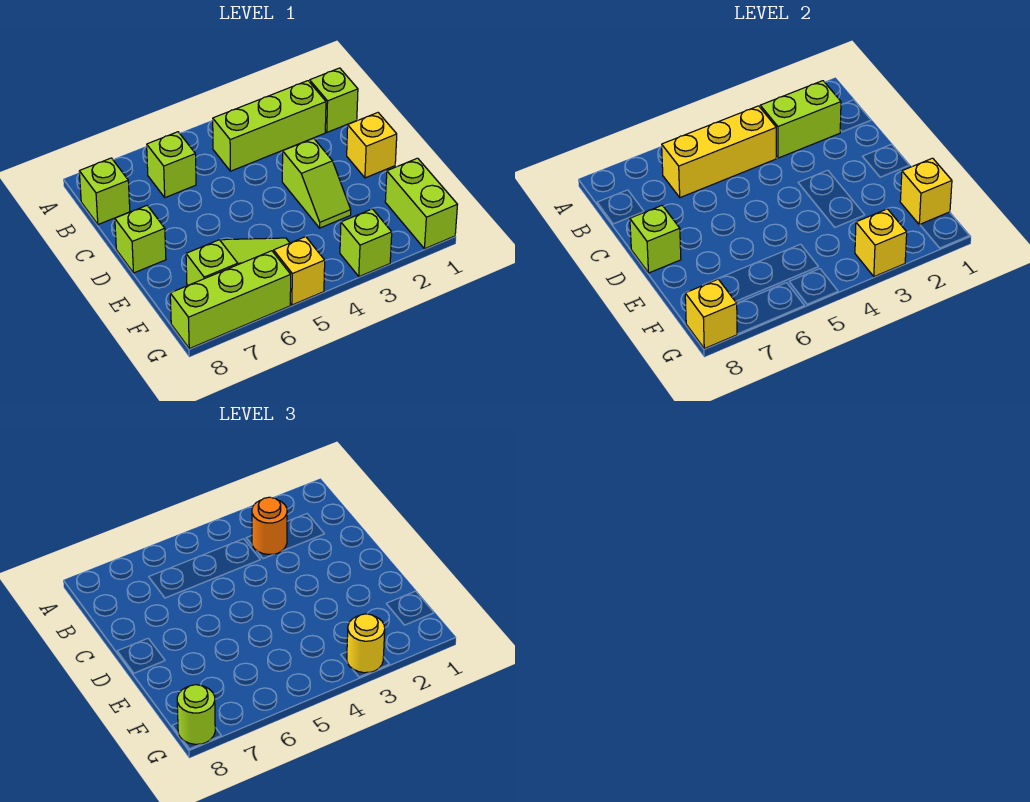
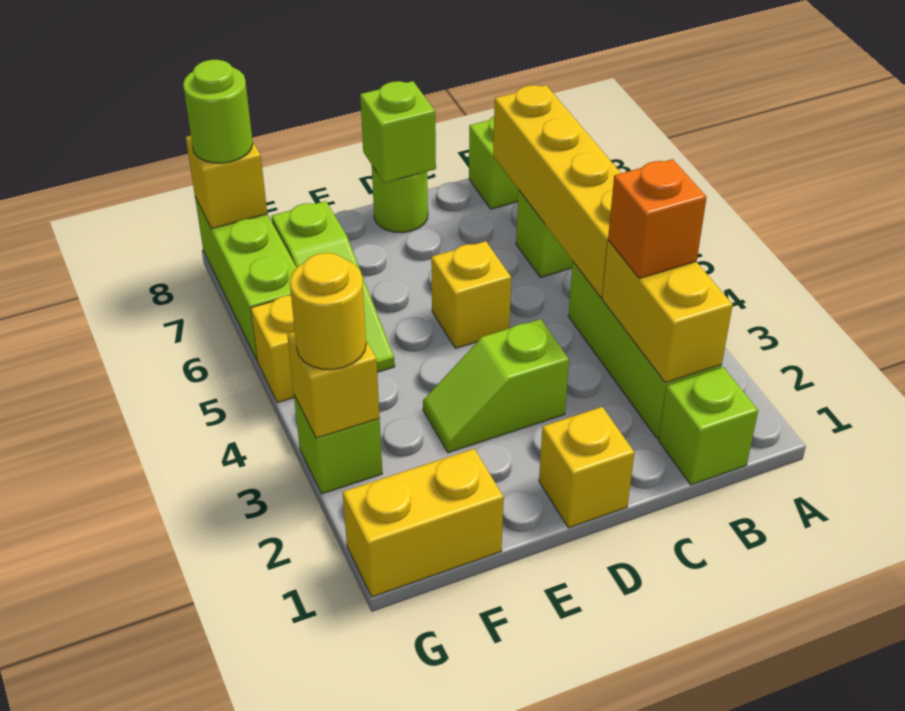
lime brick B2:B3 level 2 -> yellow brick B2:B3 level 2
orange round brick B3 level 3 -> orange brick B3 level 3
yellow brick B4:B6 level 2 -> yellow brick B4:B7 level 2
lime brick D8 level 1 -> lime round brick D8 level 1
lime brick F1:G1 level 1 -> yellow brick F1:G1 level 1
yellow brick F1 level 2 -> yellow brick D5 level 1

